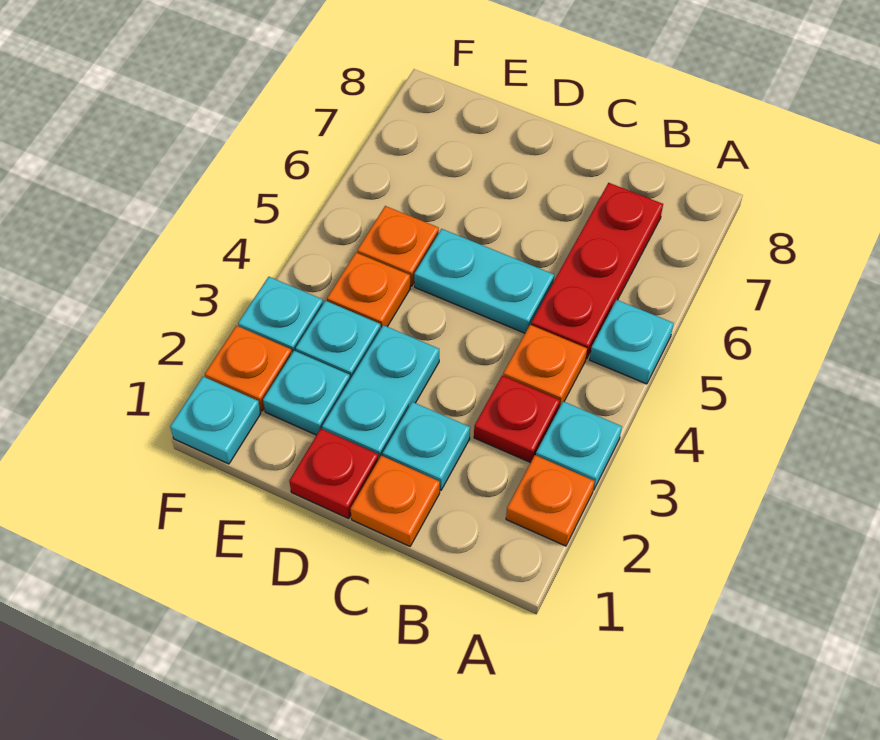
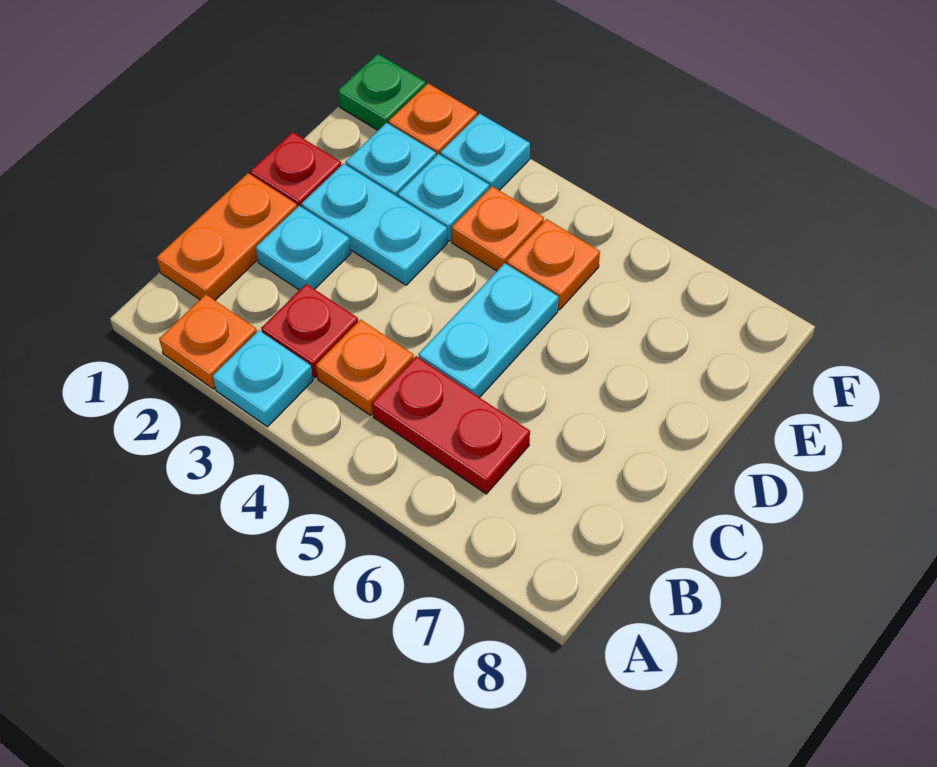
cyan plate A5 level 1 -> none
red plate B5:B7 level 1 -> red plate B5:B6 level 1
orange plate C1 level 1 -> orange plate B1:C1 level 1
cyan plate F1 level 1 -> green plate F1 level 1

